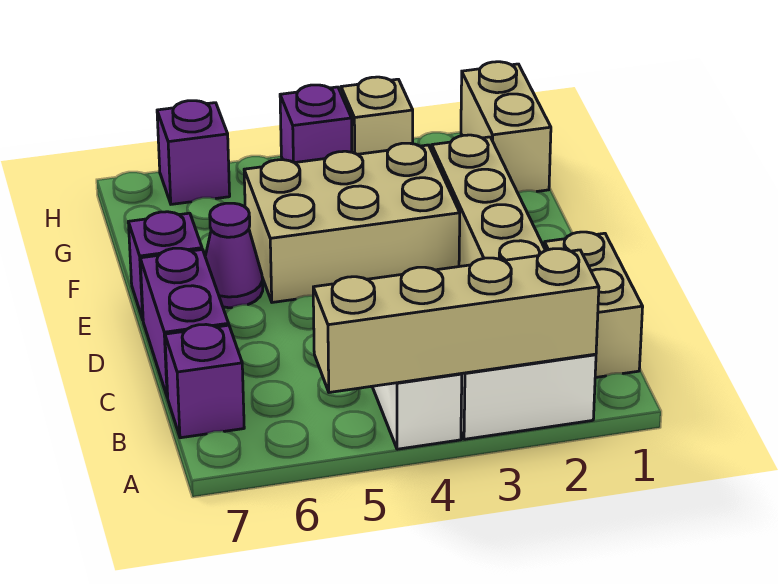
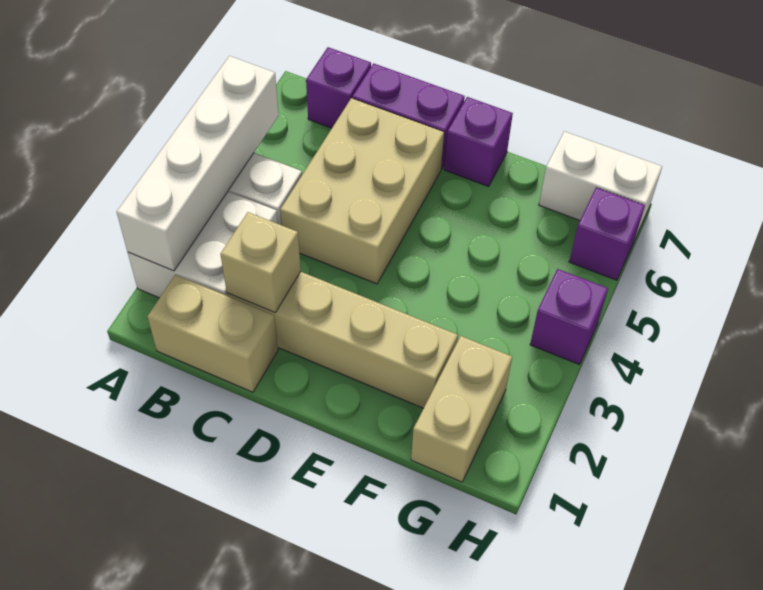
tan brick A2:A5 level 2 -> white brick A2:A5 level 2
tan brick E3:F5 level 1 -> tan brick C4:D6 level 1
purple cone E6 level 1 -> none
tan brick G1:H1 level 1 -> tan brick G1:G2 level 1
none -> white brick G7:H7 level 1
tan brick H3 level 1 -> tan brick C2 level 2

